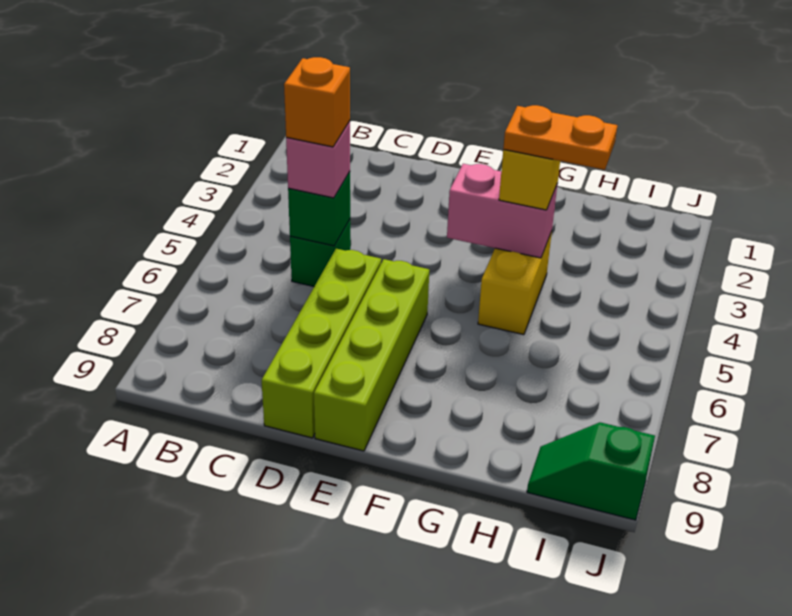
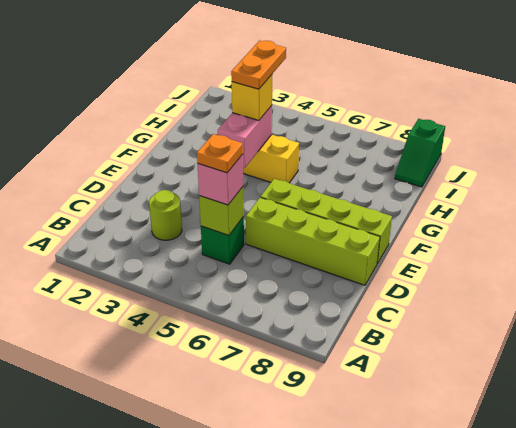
none -> lime round brick C3 level 1
green brick C5 level 2 -> lime brick C5 level 2
orange brick C5 level 4 -> orange plate C5 level 4

